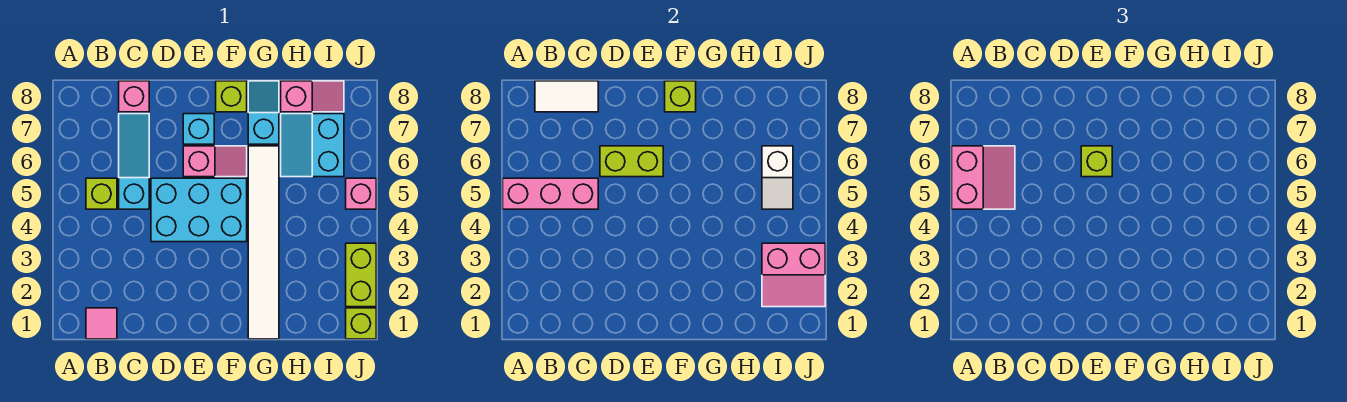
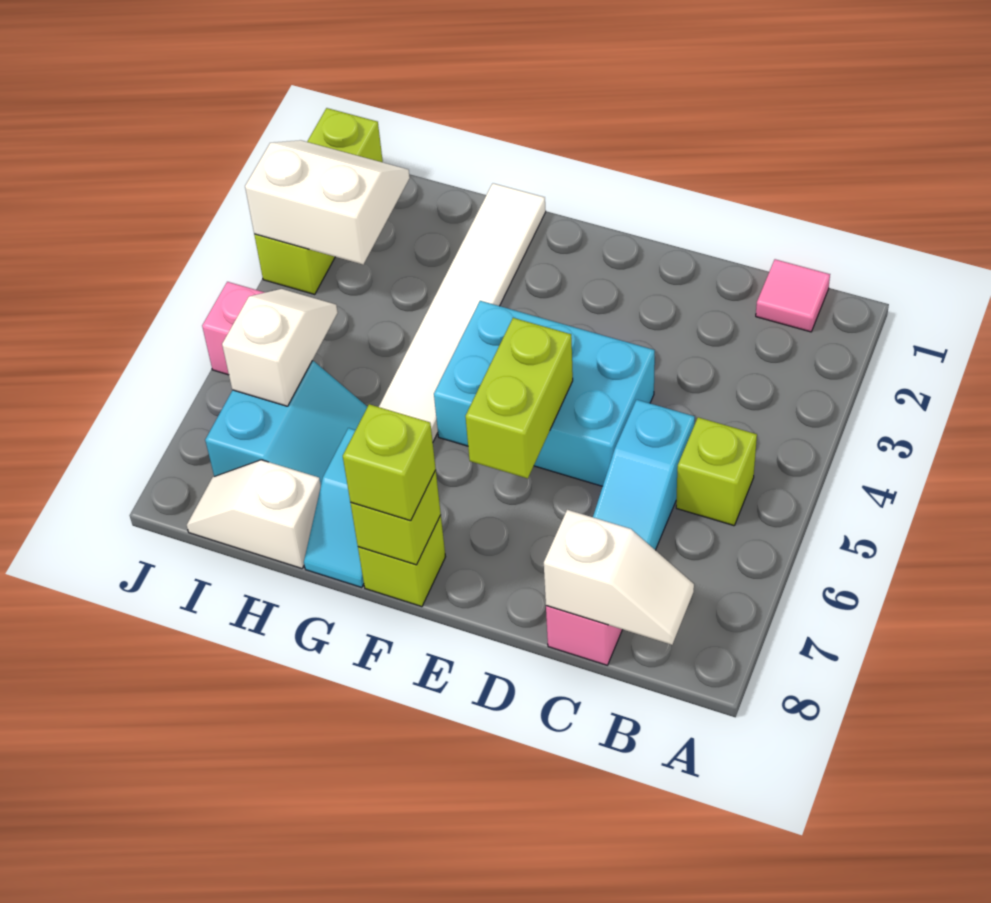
pink brick A5:C5 level 2 -> none
pink slope A5:B6 level 3 top A -> none
white tile B8:C8 level 2 -> white slope B8:C8 level 2 top C
lime brick D6:E6 level 2 -> lime brick E5:E6 level 2
pink slope E6:F6 level 1 top E -> none
lime brick E6 level 3 -> lime brick F8 level 3
cyan brick E7 level 1 -> none
pink slope H8:I8 level 1 top H -> white slope H8:I8 level 1 top H
pink slope I2:J3 level 2 top 3 -> white slope I2:J3 level 2 top 3

